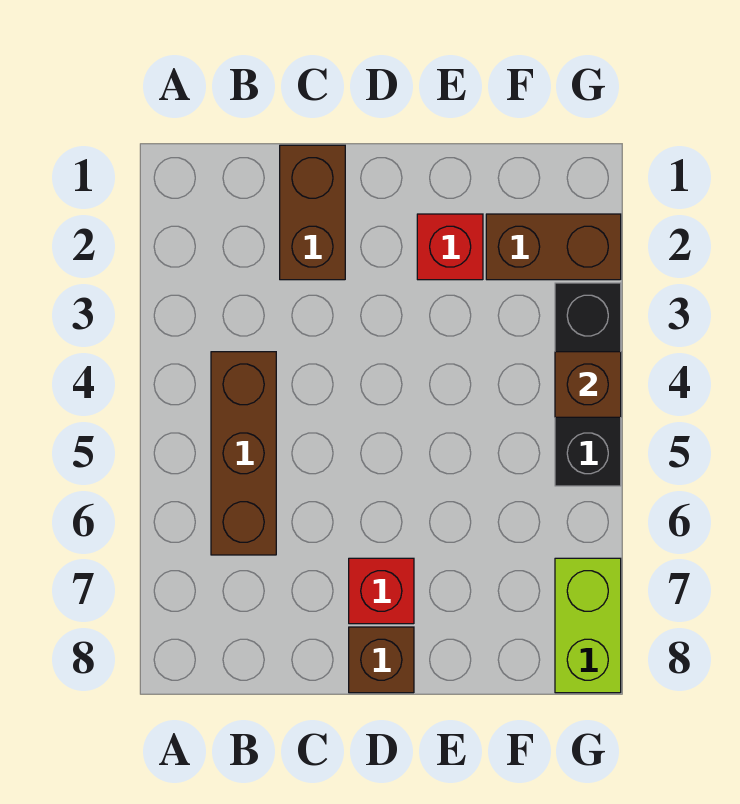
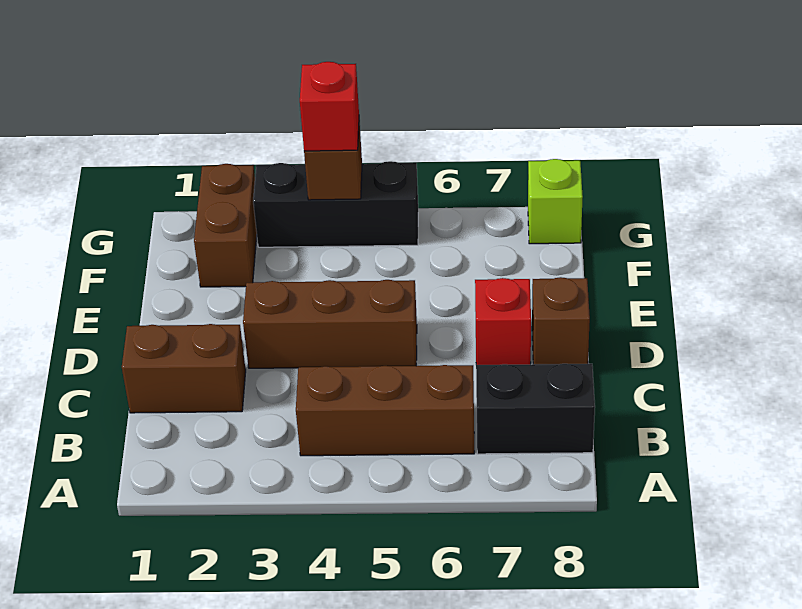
none -> black brick B7:B8 level 1
none -> brown brick D3:D5 level 1
red brick E2 level 1 -> red brick G4 level 3
lime brick G7:G8 level 1 -> lime brick G8 level 1

